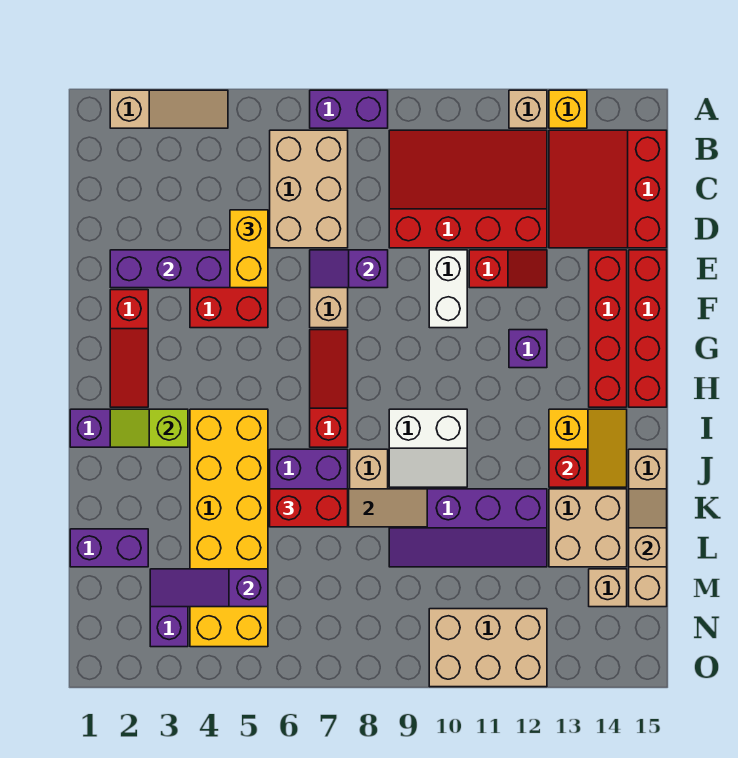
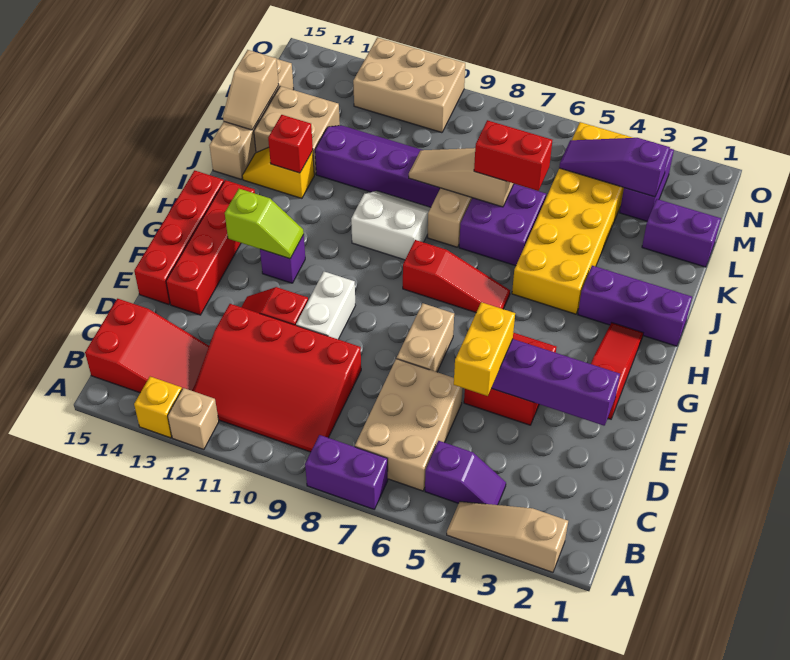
red slope B13:D15 level 1 top 15 -> red slope B13:C15 level 1 top 15
purple slope E7:E8 level 2 top 8 -> purple slope B4:B5 level 1 top 5
red slope G7:I7 level 1 top I -> red slope H6:H8 level 1 top 8
lime slope I2:I3 level 2 top 3 -> lime slope G12:G13 level 2 top 13
yellow slope I13:J14 level 1 top 13 -> yellow slope J13:J14 level 1 top 13
purple slope M3:M5 level 2 top 5 -> purple slope M3:M5 level 2 top 3
tan brick M14 level 1 -> none

